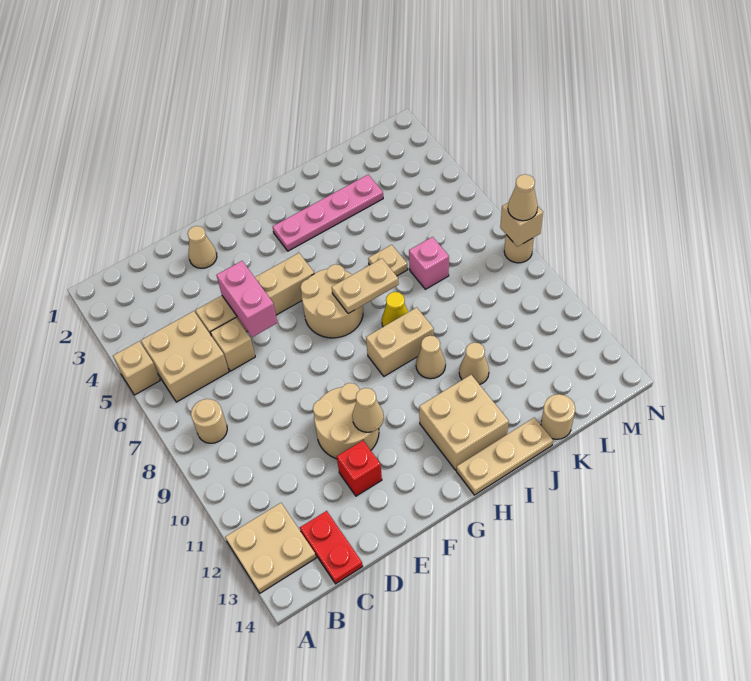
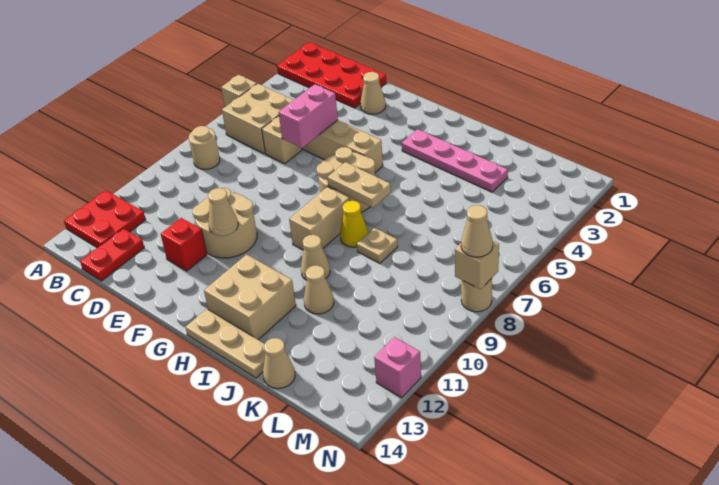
none -> red plate A1:D2 level 1
tan plate A12:B13 level 1 -> red plate A12:B13 level 1
tan brick H9:I9 level 1 -> tan brick H8:H9 level 1
tan plate J6 level 1 -> tan plate J8 level 1
pink brick K7 level 1 -> pink brick N12 level 1
tan round brick K14 level 1 -> tan cone K14 level 1

